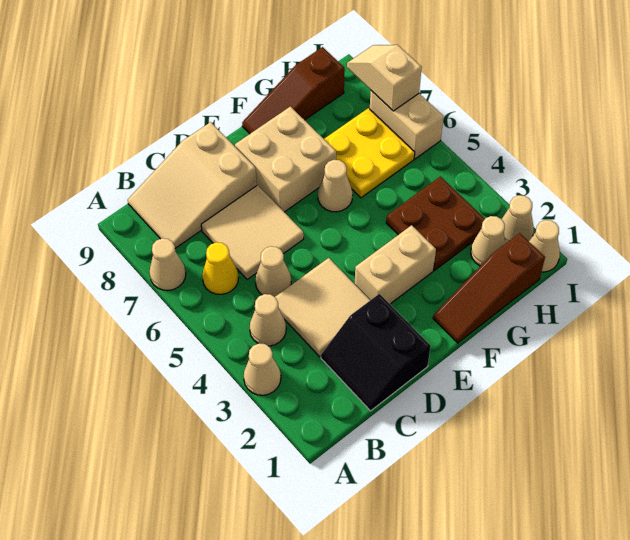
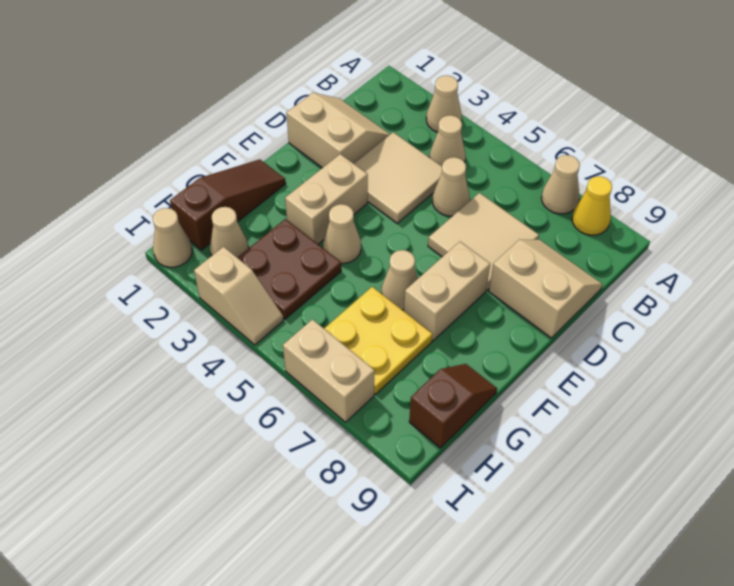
yellow cone B6 level 1 -> yellow cone A8 level 1
tan slope B8:D9 level 1 top D -> tan slope C8:D9 level 1 top D
black slope C1:D2 level 1 top D -> tan slope C1:D2 level 1 top D
tan brick E7:F8 level 1 -> tan brick E7:F7 level 1
brown slope F9:H9 level 1 top H -> brown slope G9:H9 level 1 top H
tan cone I2 level 1 -> tan cone F4 level 1
tan slope I7:I8 level 2 top 7 -> tan slope I3:I4 level 1 top 3

